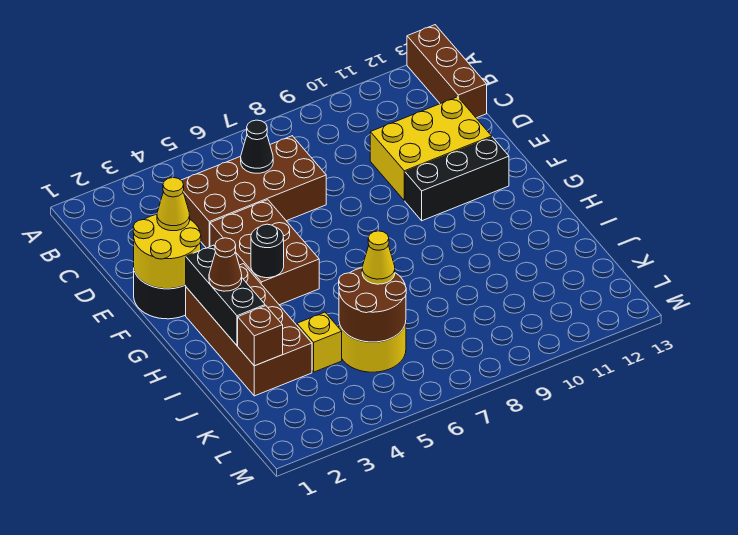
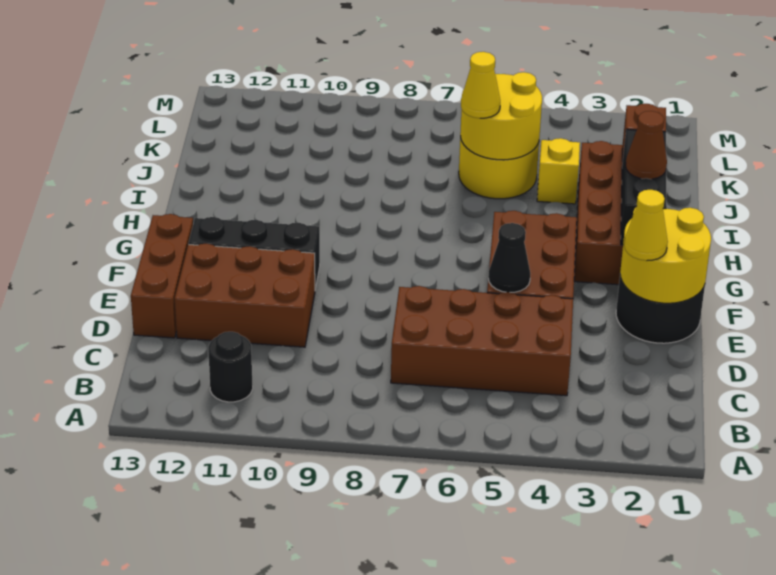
brown brick A13:C13 level 1 -> brown brick D13:F13 level 1
black cone C6 level 2 -> black cone E5 level 2
yellow brick D10:E12 level 1 -> brown brick D10:E12 level 1
black round brick G4 level 2 -> black round brick B11 level 1
brown round brick J5:K6 level 2 -> yellow round brick J5:K6 level 2

